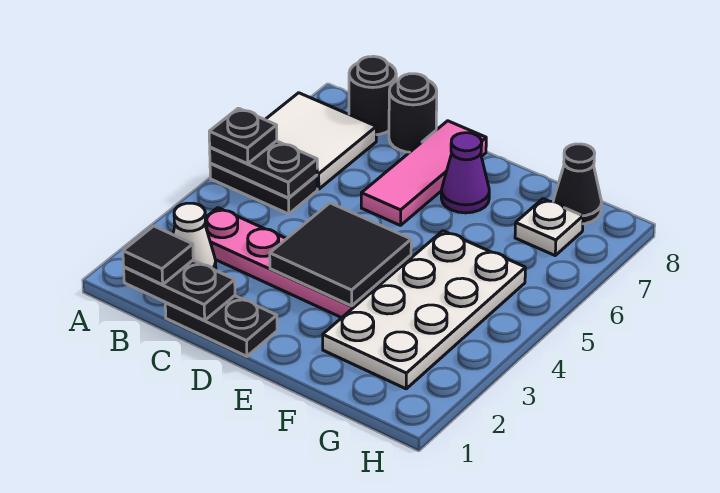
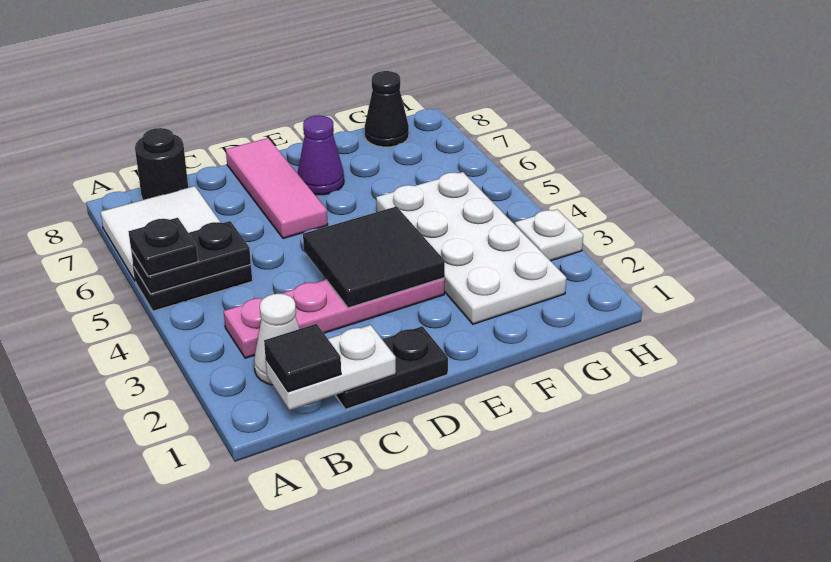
black plate B1:C1 level 2 -> white plate B1:C1 level 2
black round brick C8 level 1 -> none
white plate G7 level 1 -> white plate H3 level 1

